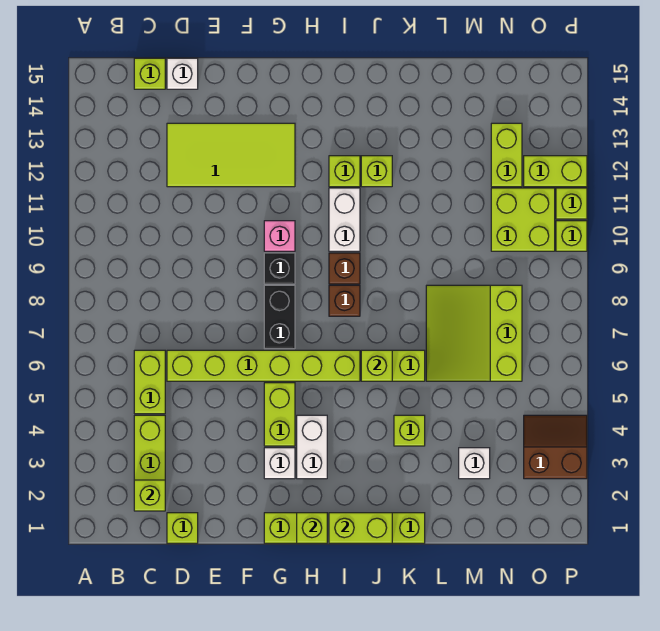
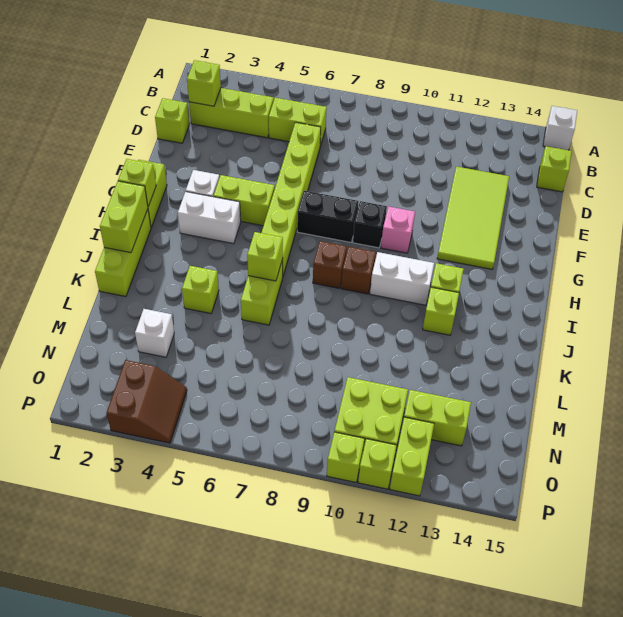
white brick D15 level 1 -> white brick A15 level 1
lime slope L6:N8 level 1 top N -> none

